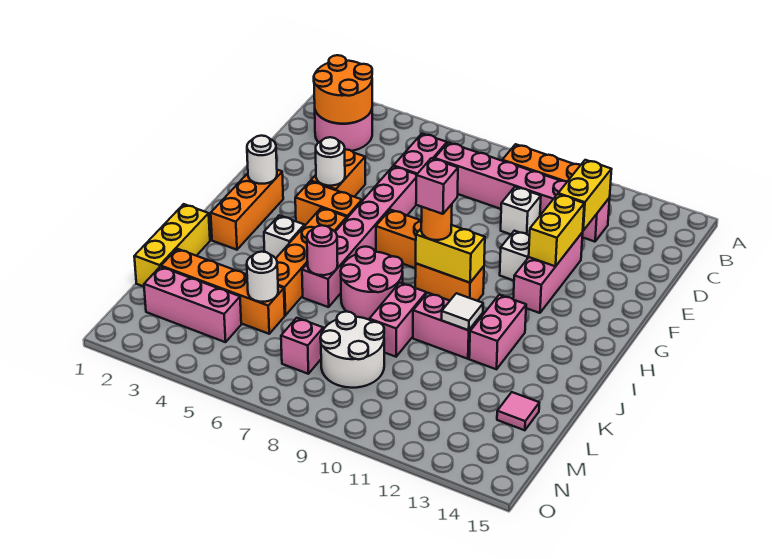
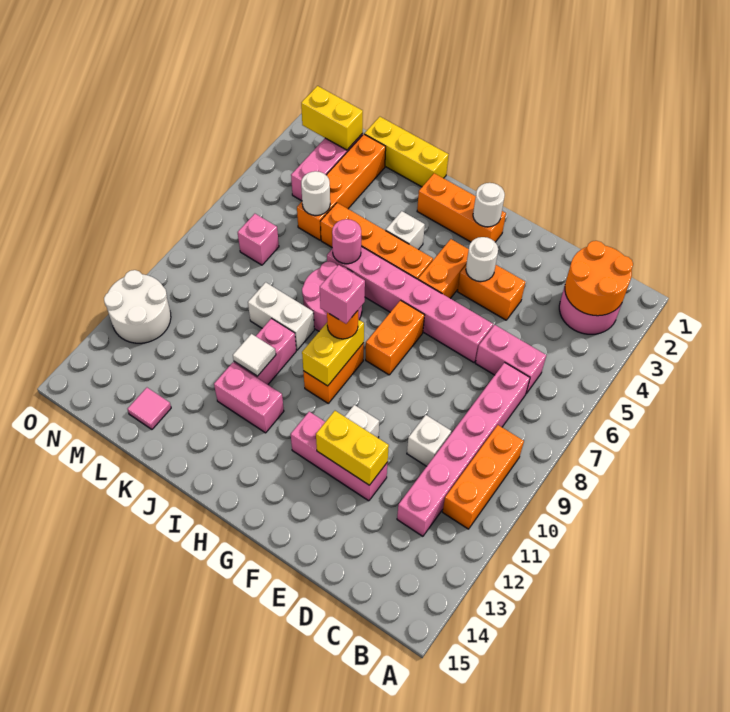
yellow brick C12:D12 level 2 -> yellow brick M2:N2 level 2
pink brick J9:K9 level 1 -> white brick J9:K9 level 1
white round brick L8:M9 level 1 -> white round brick N11:O12 level 1

